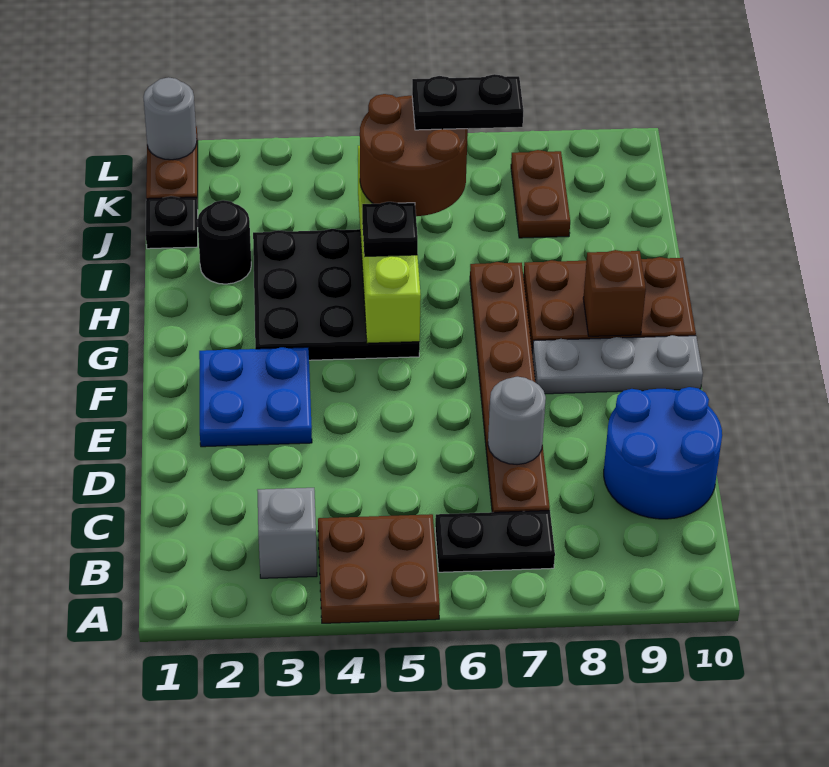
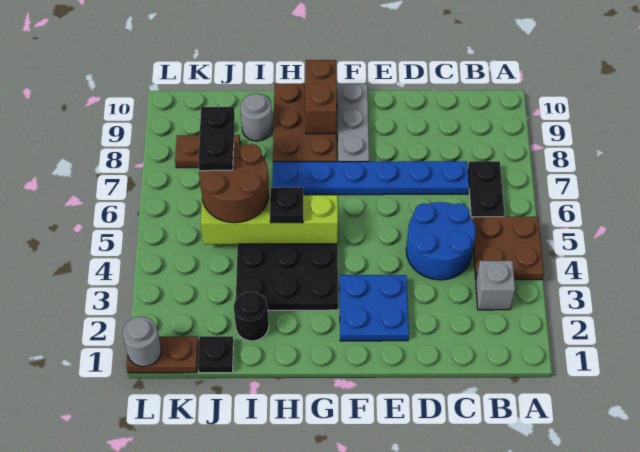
brown plate C7:H7 level 1 -> blue plate C7:H7 level 1
blue round brick C9:D10 level 1 -> blue round brick C4:D5 level 1
grey round brick D7 level 2 -> grey round brick I9 level 1
brown brick G9 level 2 -> brown brick G9:G10 level 2

